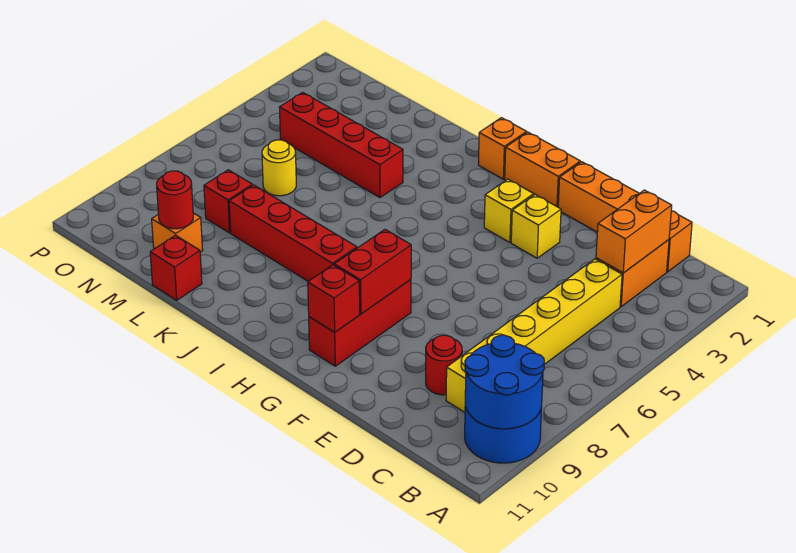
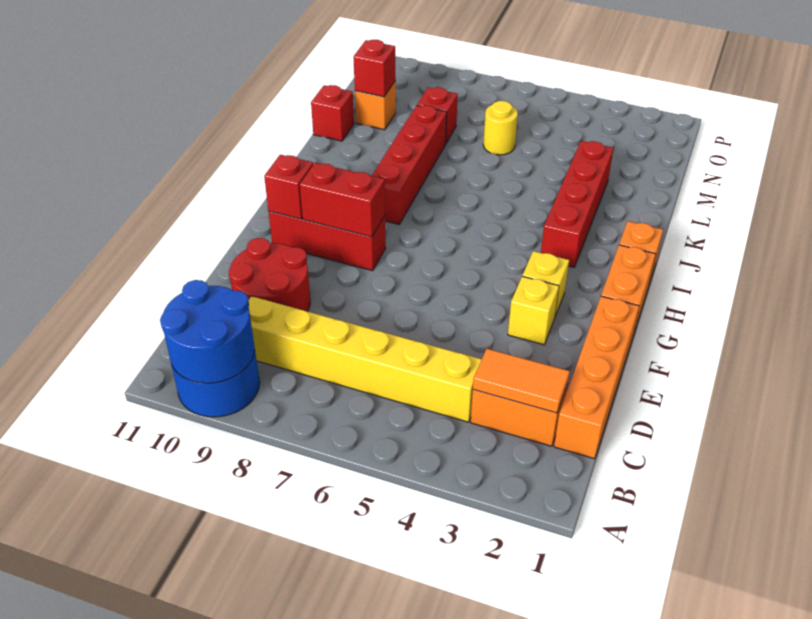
orange brick C2:C3 level 2 -> orange tile C2:C3 level 2
red round brick D9 level 1 -> red round brick D9:E10 level 1
red brick K4:N4 level 1 -> red brick I3:L3 level 1
red round brick M10 level 2 -> red brick M10 level 2

